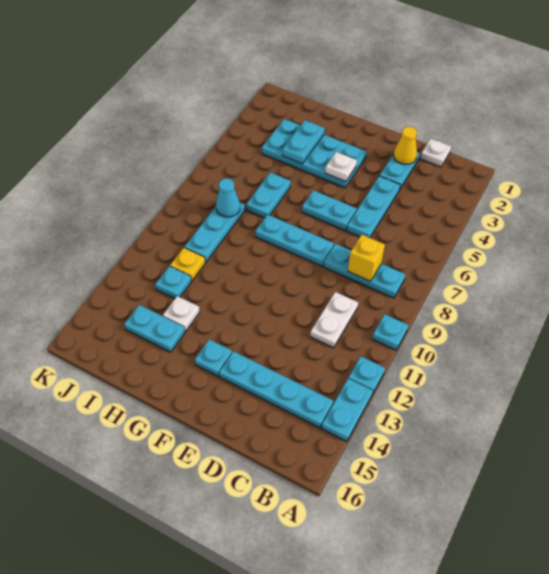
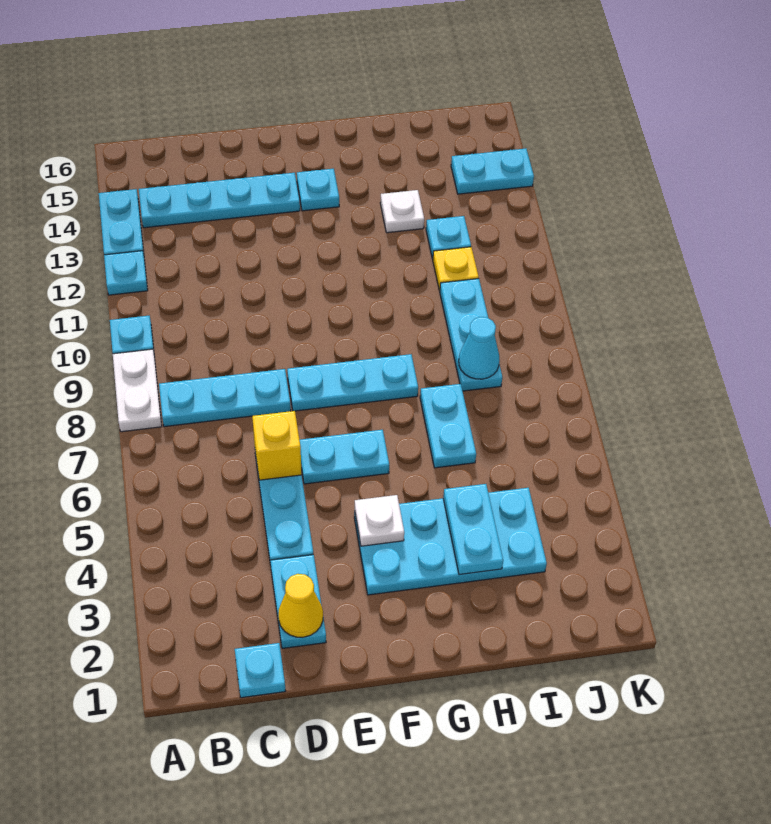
white plate C1 level 1 -> cyan plate C1 level 1
yellow brick C8 level 2 -> yellow brick D6 level 2
white plate C10:C11 level 1 -> white plate A8:A9 level 1
cyan plate H14:I14 level 1 -> cyan plate J14:K14 level 1

